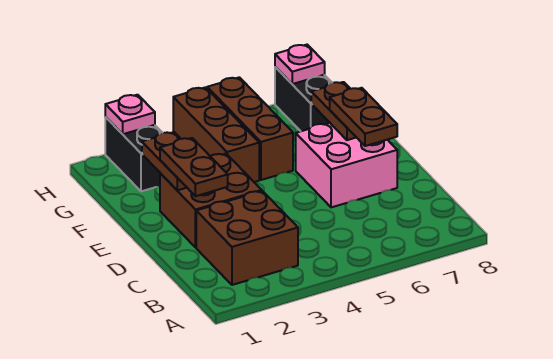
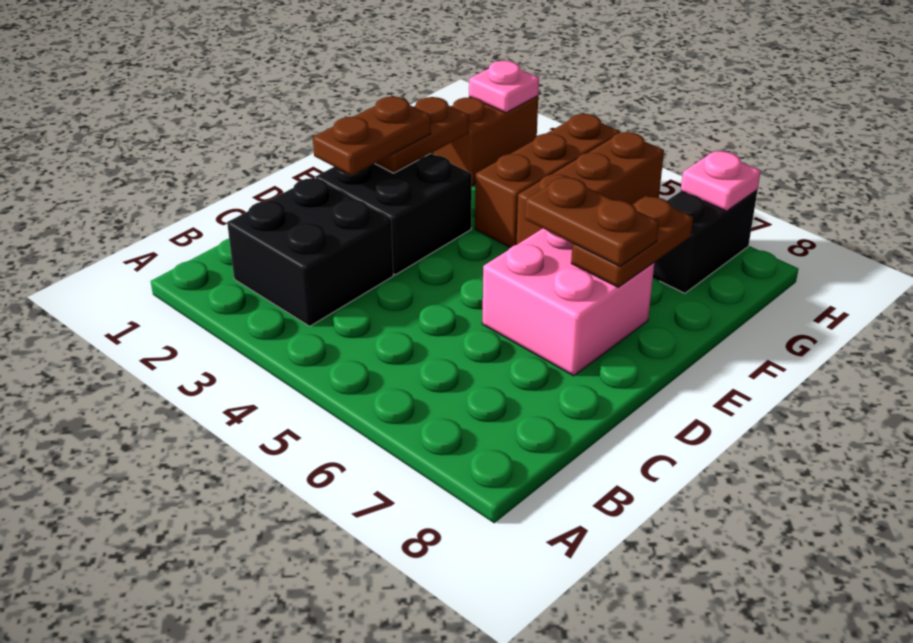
brown brick B2:C3 level 1 -> black brick B2:C3 level 1
brown brick D2:E3 level 1 -> black brick D2:E3 level 1
brown plate D7:E7 level 3 -> brown plate E6:E7 level 3
black brick G2:H2 level 1 -> brown brick G2:H2 level 1

